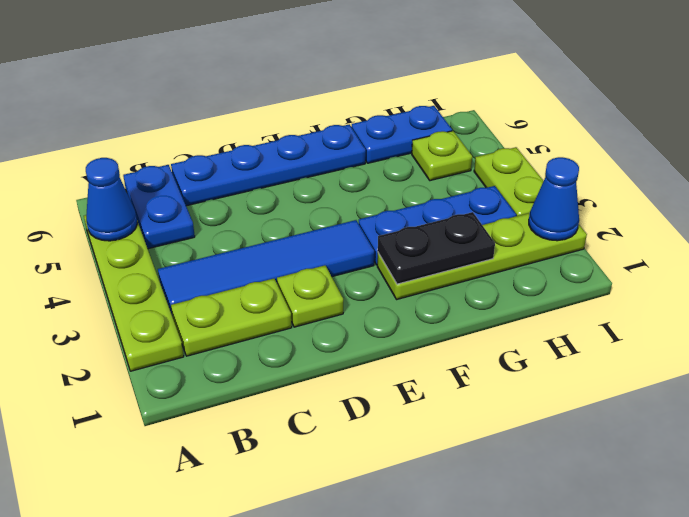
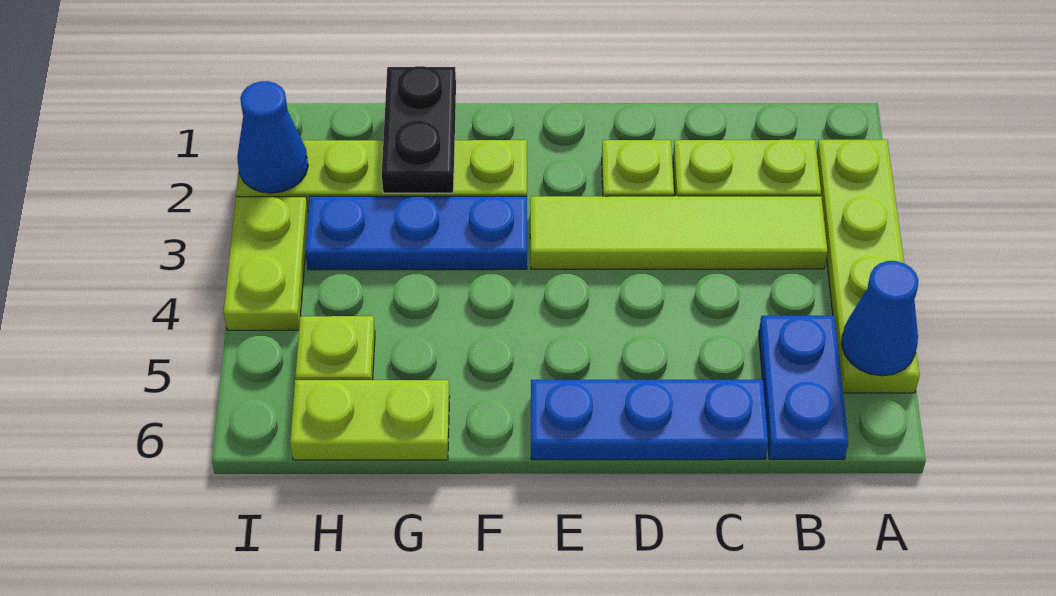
blue tile B3:E3 level 1 -> lime tile B3:E3 level 1
blue plate C6:F6 level 1 -> blue plate C6:E6 level 1
black plate F2:G2 level 2 -> black plate G1:G2 level 2
blue plate G6:H6 level 1 -> lime plate G6:H6 level 1

